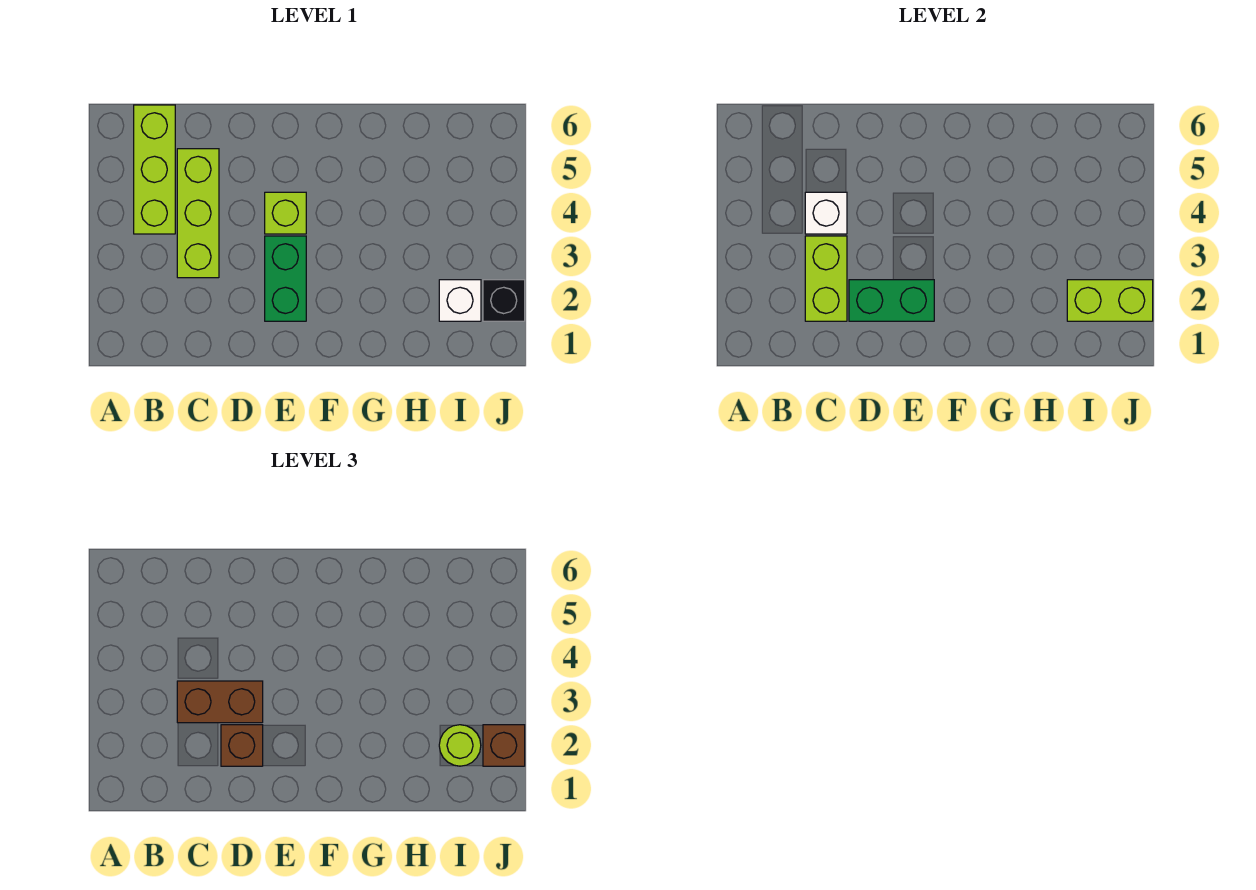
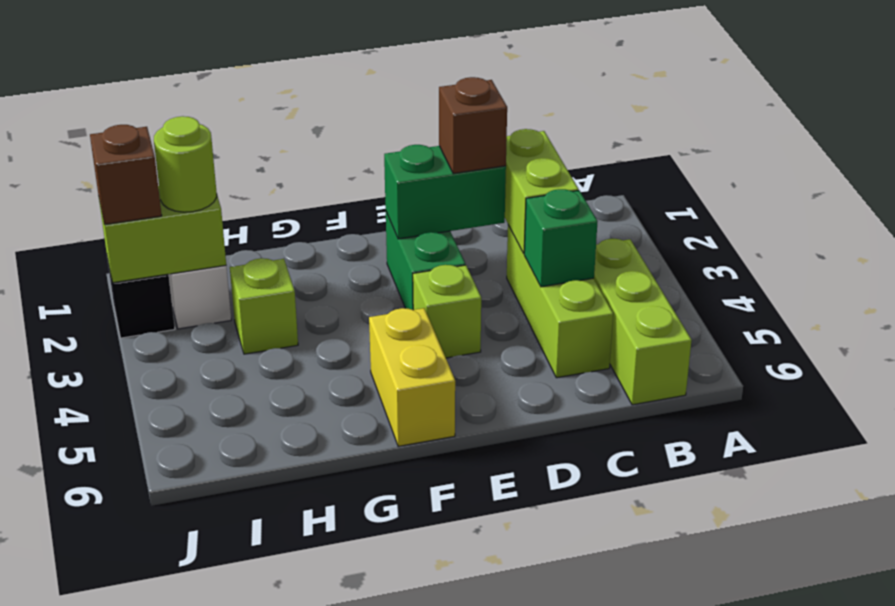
brown brick C3:D3 level 3 -> none
white brick C4 level 2 -> green brick C4 level 2
none -> yellow brick F5:F6 level 1
none -> lime brick H3 level 1

